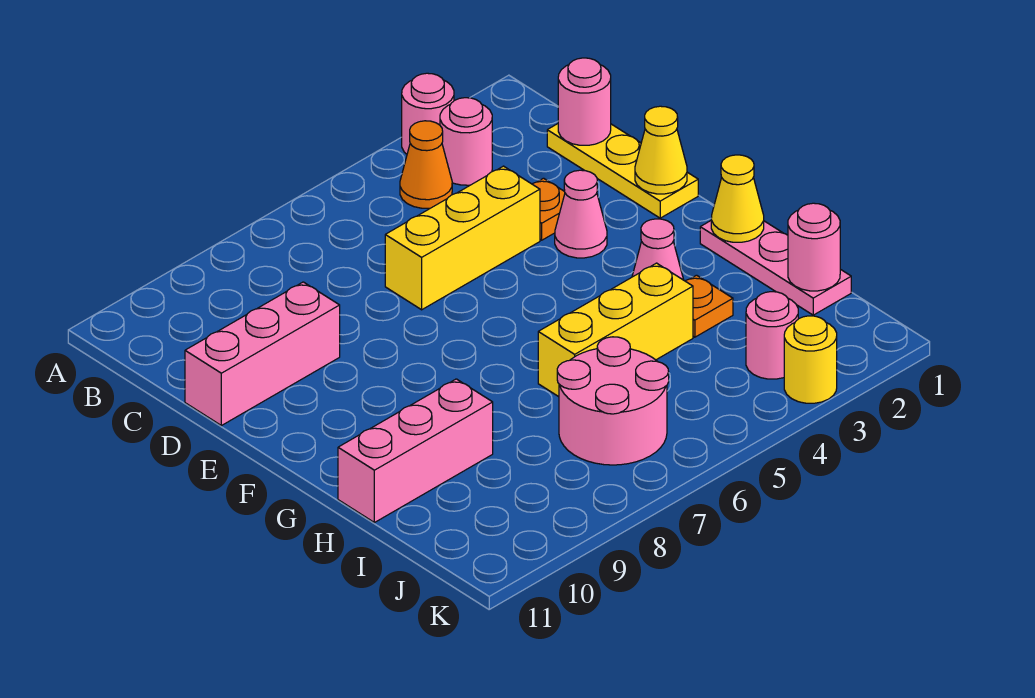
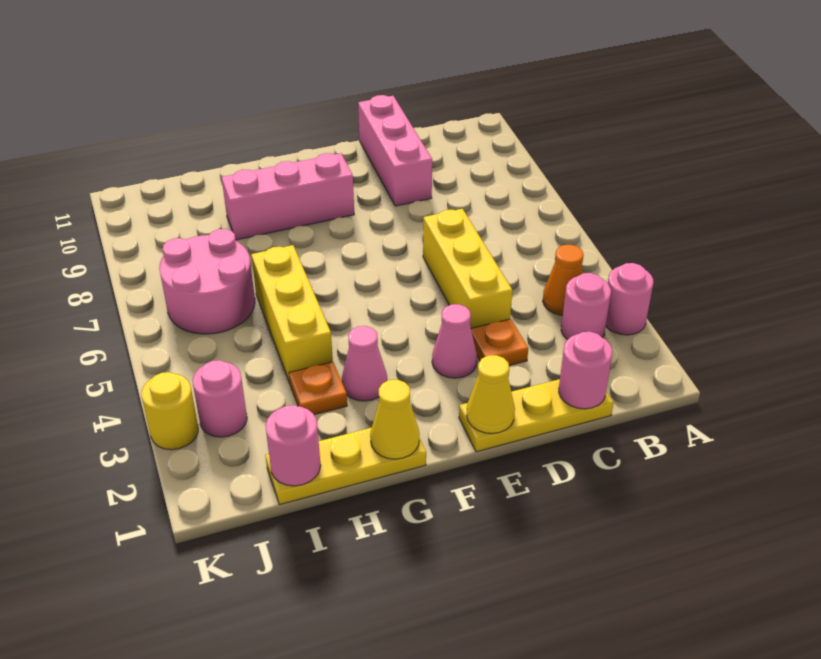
pink plate G1:I1 level 1 -> yellow plate G1:I1 level 1
pink brick H9:H11 level 1 -> pink brick F9:H9 level 1

